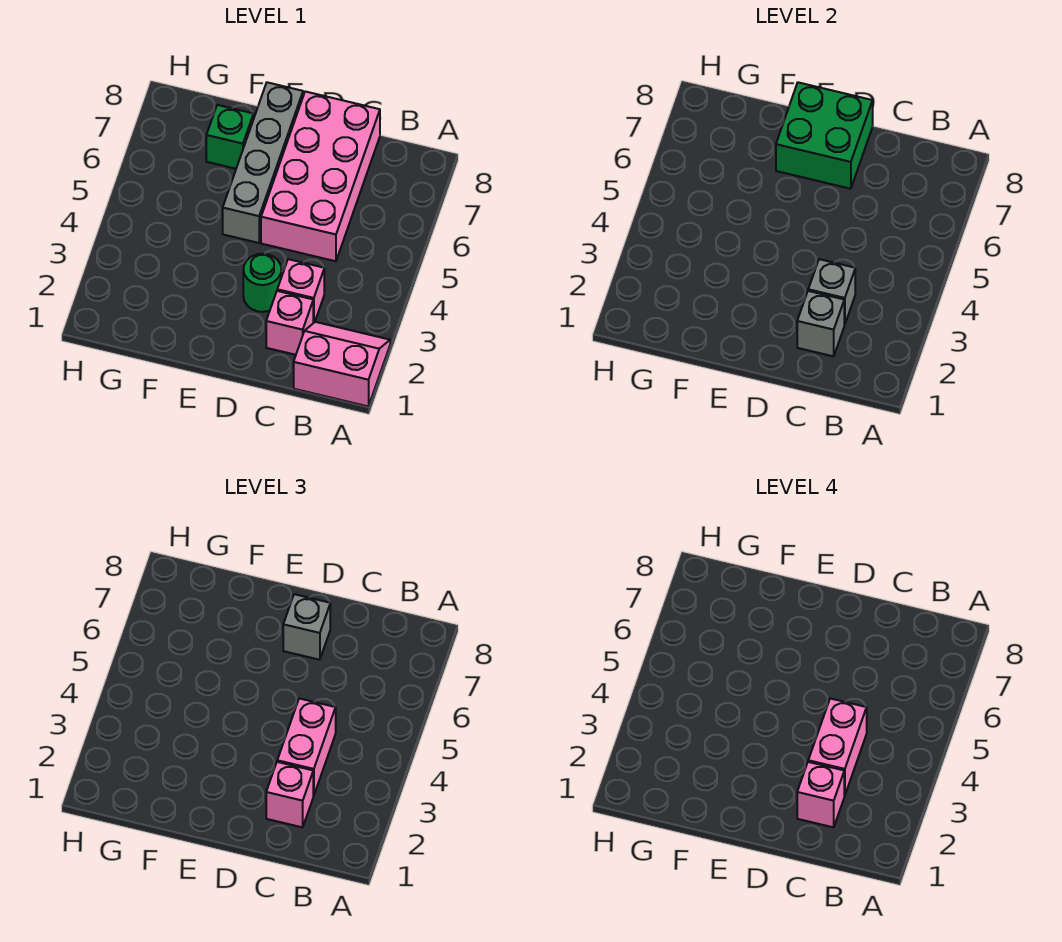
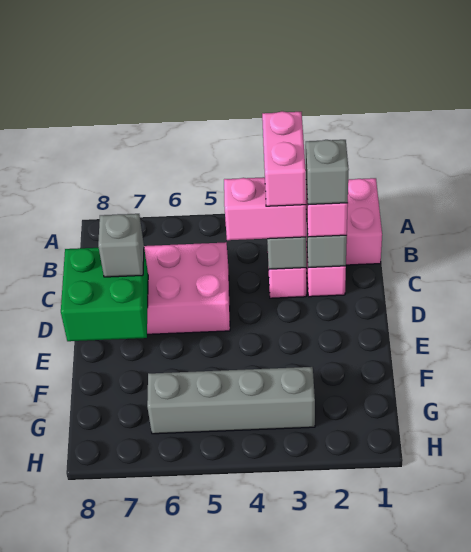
pink brick C2 level 4 -> grey brick C2 level 4
pink brick C3:C4 level 4 -> pink brick B3:C3 level 4
green round brick D3 level 1 -> none
grey brick E5:E8 level 1 -> grey brick G3:G6 level 1
green brick F7 level 1 -> none

